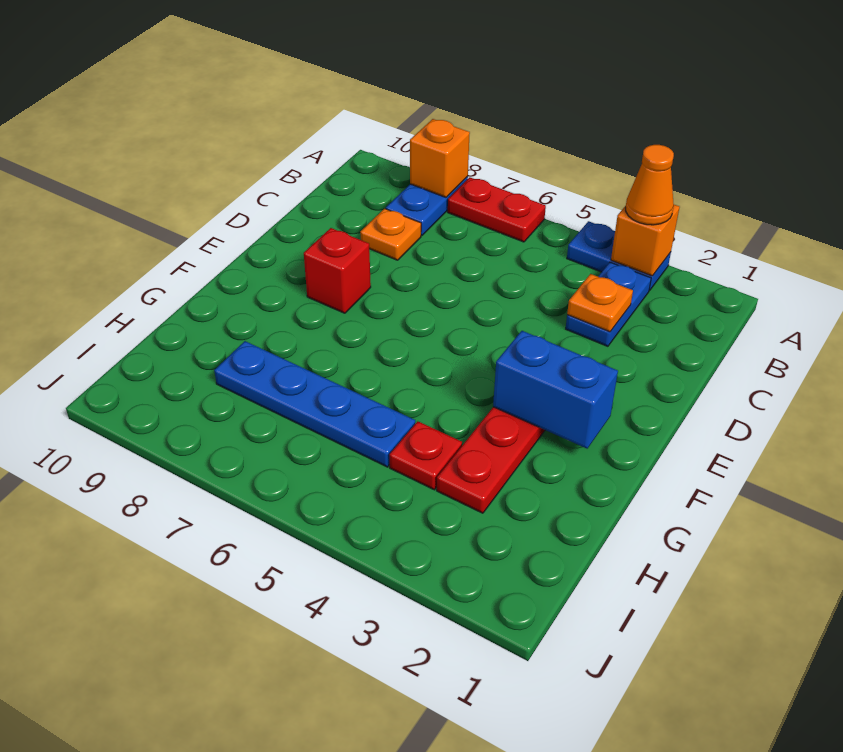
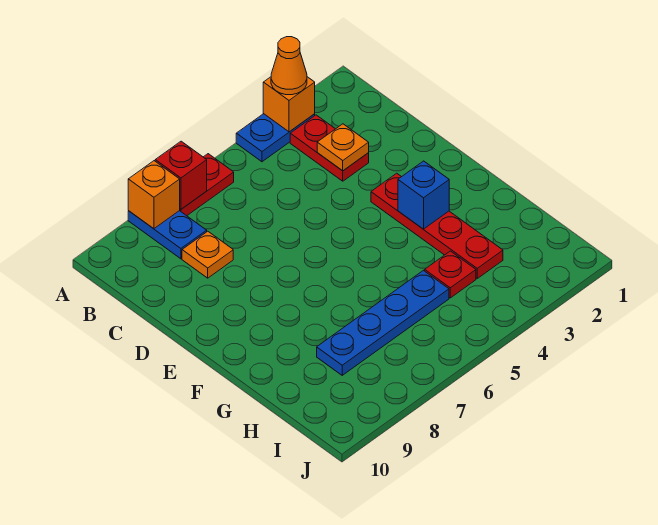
blue plate B3:C3 level 1 -> red plate B3:C3 level 1
red brick E8 level 1 -> red brick A7 level 2
blue brick F2:F3 level 2 -> blue brick F3 level 2

